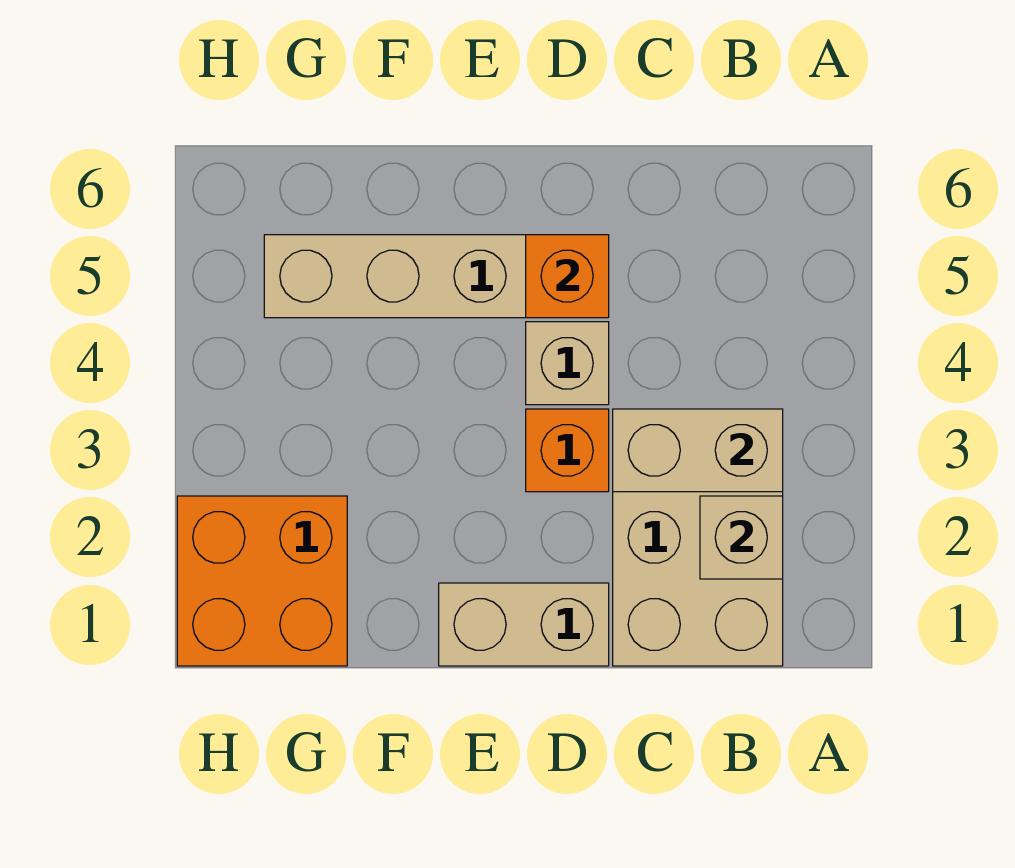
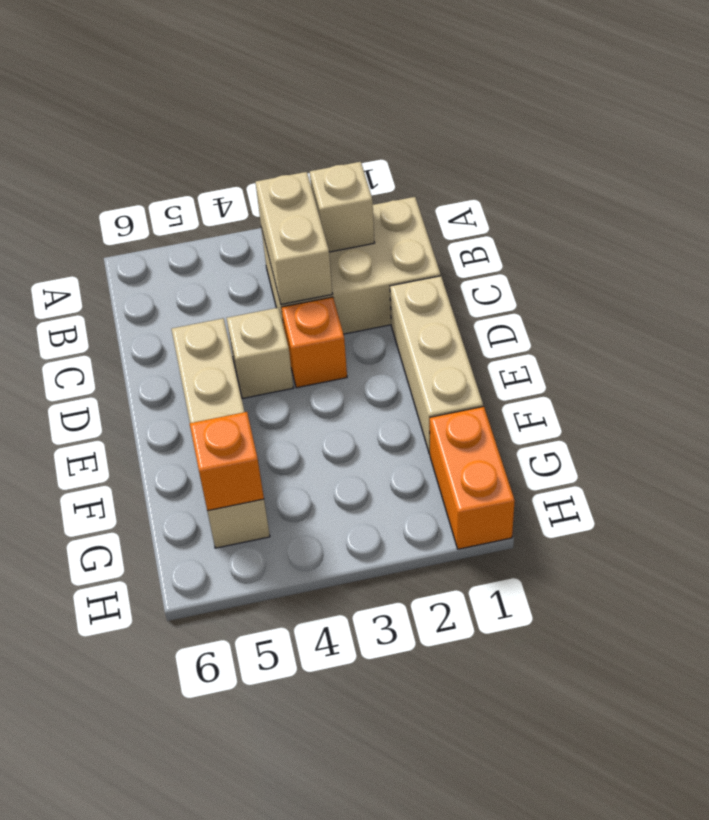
tan brick D1:E1 level 1 -> tan brick D1:F1 level 1
orange brick D5 level 2 -> orange brick G5 level 2
orange brick G1:H2 level 1 -> orange brick G1:H1 level 1

